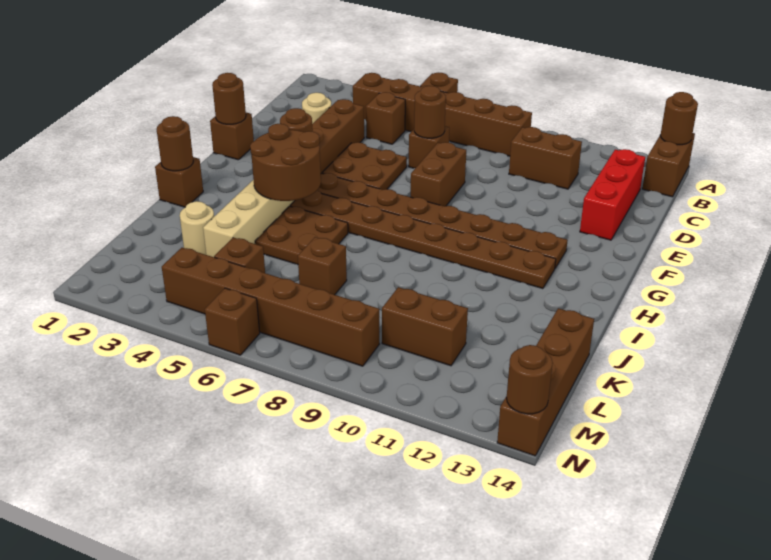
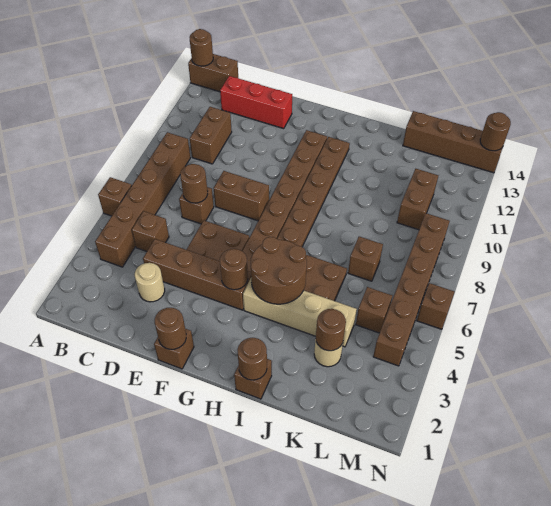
none -> brown round brick K3 level 2

